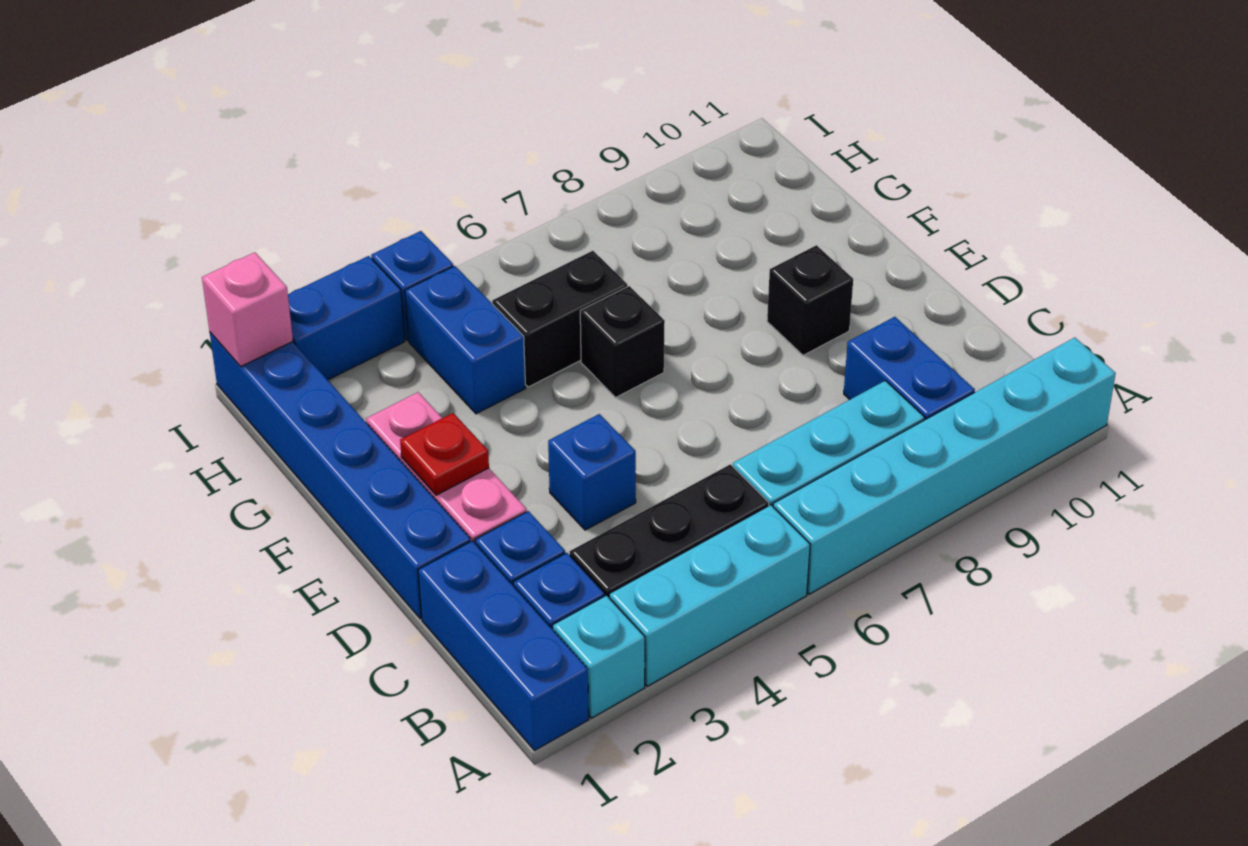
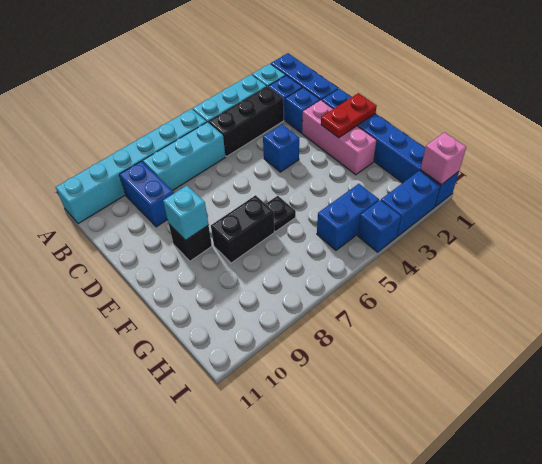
red plate E2 level 2 -> red plate E1:E2 level 2
none -> cyan brick E9 level 2
black brick F6 level 1 -> black plate F6 level 1
blue brick G4:H4 level 1 -> blue brick H4:H5 level 1
black brick G5:G6 level 1 -> black brick F7:F8 level 1

